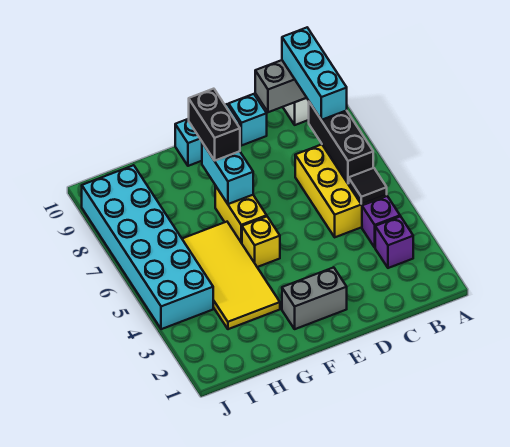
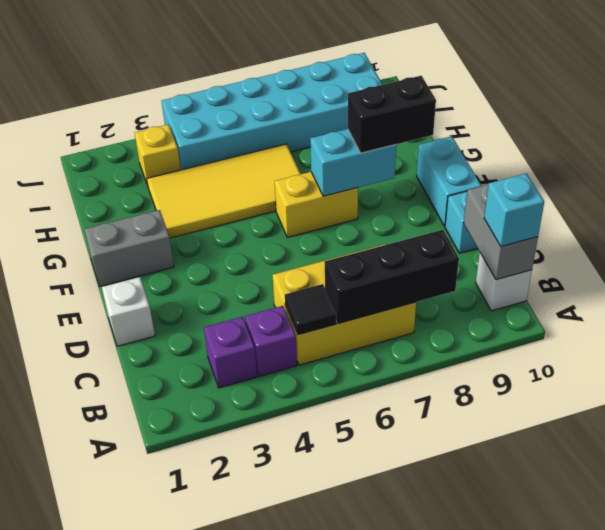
cyan brick B8:B10 level 3 -> cyan brick B10 level 3
none -> white brick D1 level 1
grey brick E2:F2 level 1 -> grey brick F1:F2 level 1
yellow brick F5 level 1 -> yellow brick I3 level 1

